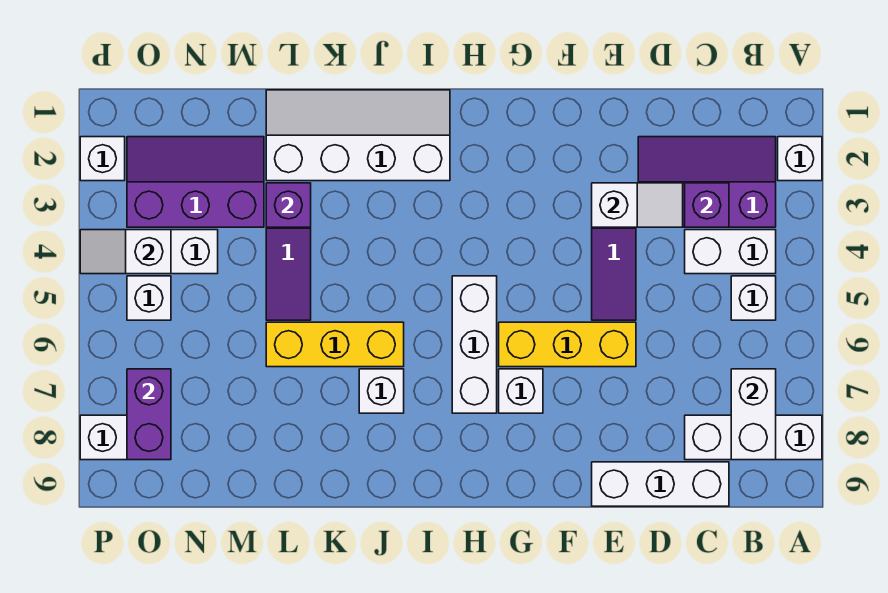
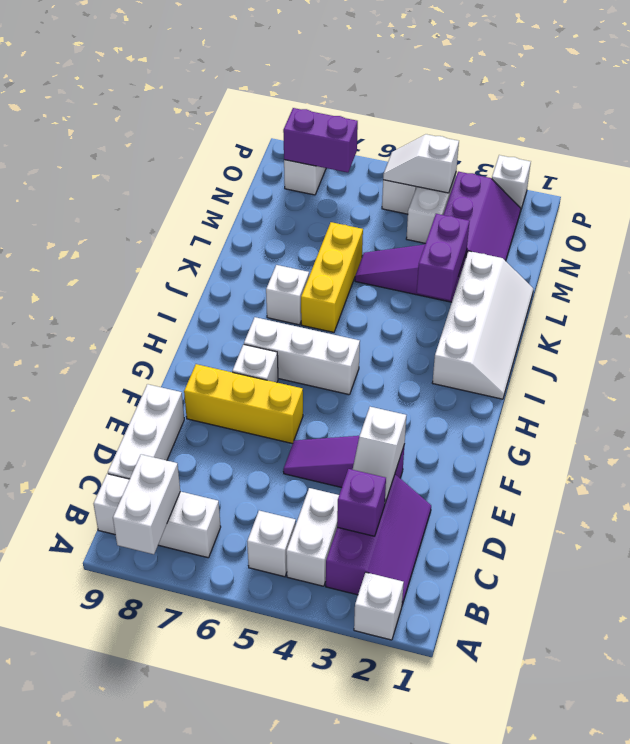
white brick A8:C8 level 1 -> white brick B7:B9 level 1
white brick B7:B8 level 2 -> white brick A8:B8 level 2
yellow brick E6:G6 level 1 -> yellow brick F6:F8 level 1
purple brick L3 level 2 -> purple brick K3:L3 level 2
white slope O4:P4 level 2 top O -> white slope O4:O5 level 2 top 4

